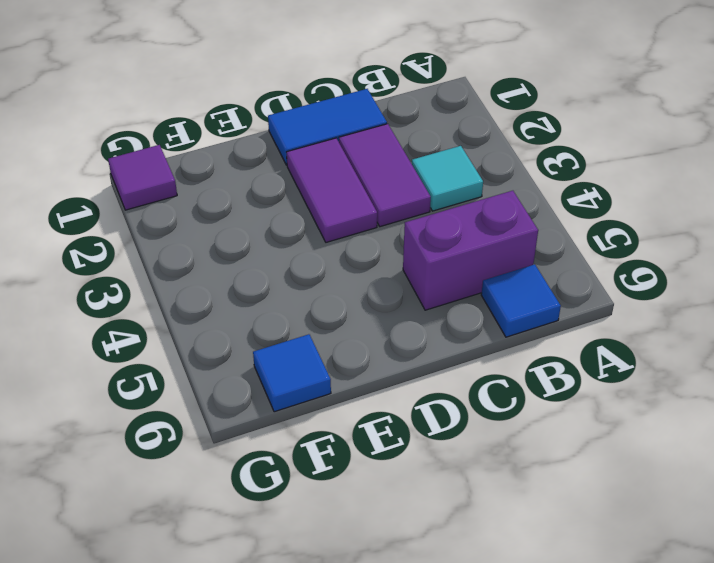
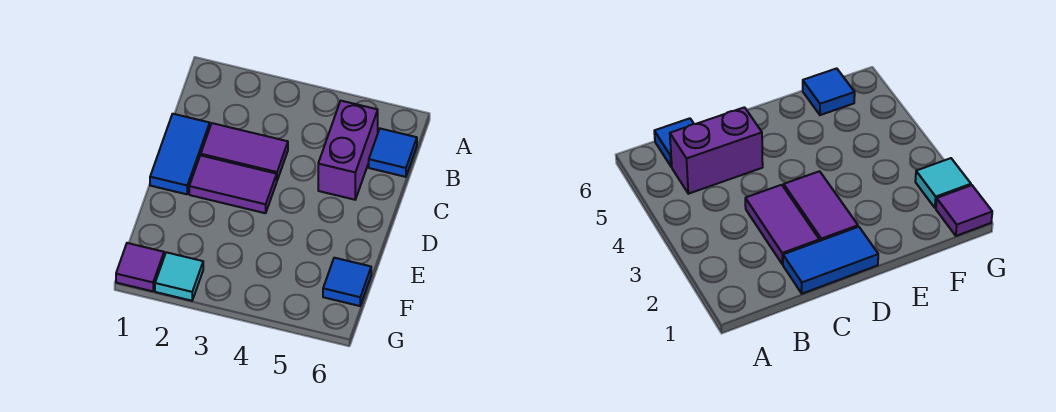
cyan tile B3 level 1 -> cyan tile G2 level 1

